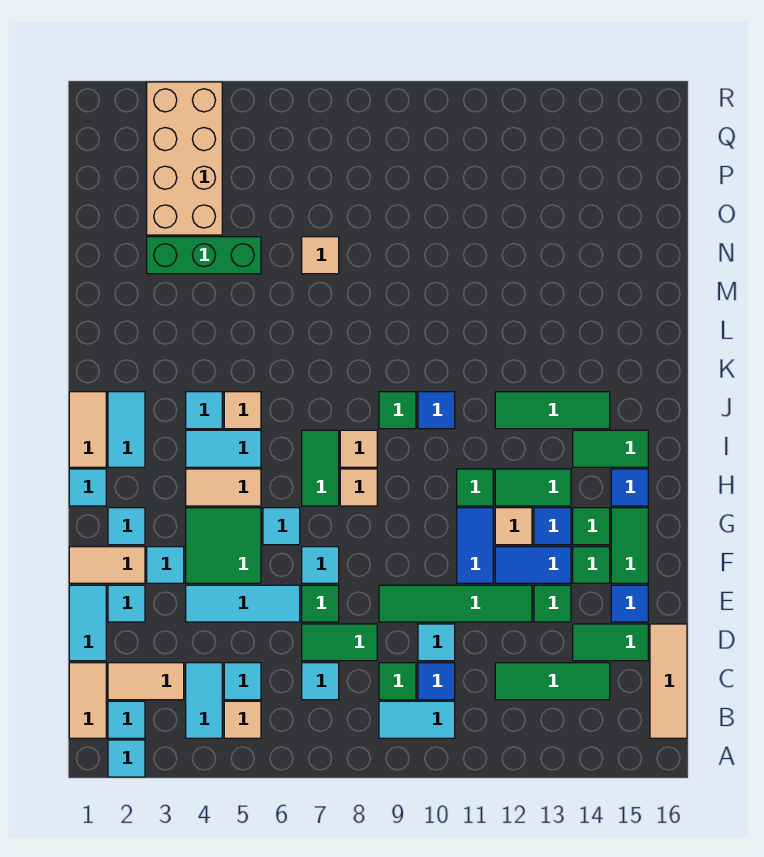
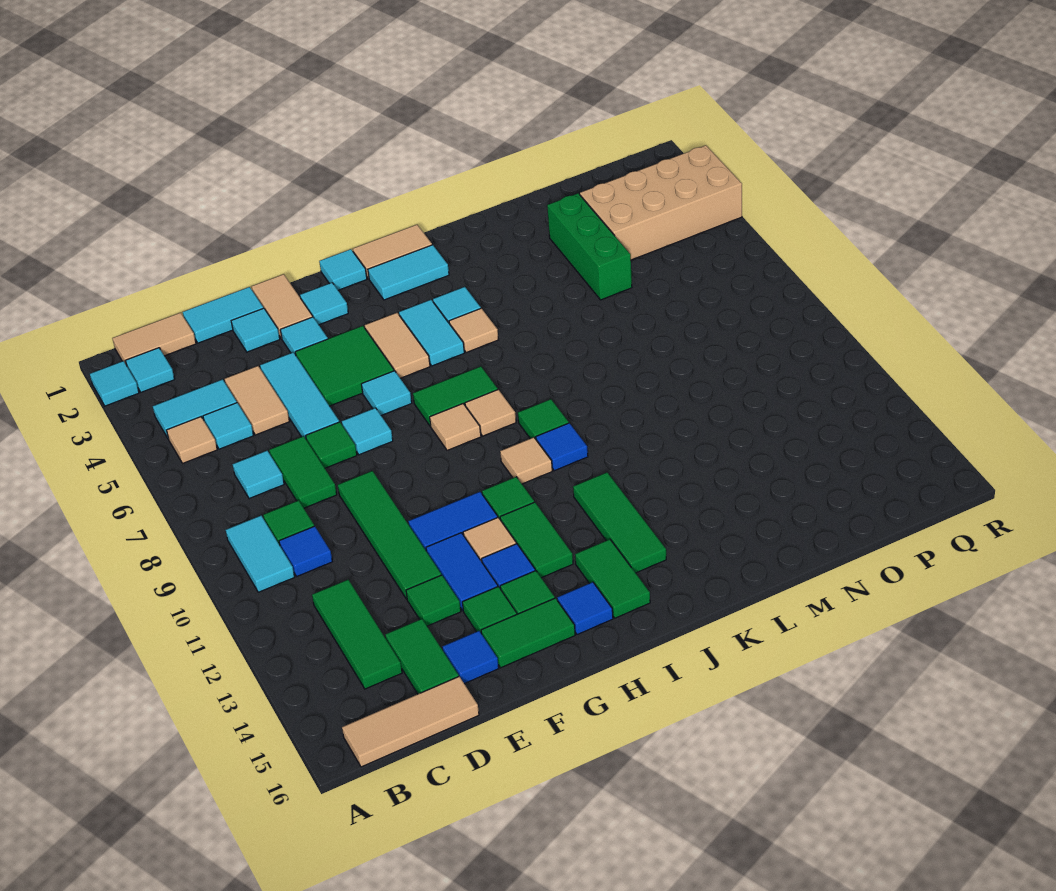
tan tile C2:C3 level 1 -> tan tile D4:D5 level 1
cyan tile D10 level 1 -> none
tan tile N7 level 1 -> tan tile I10 level 1

